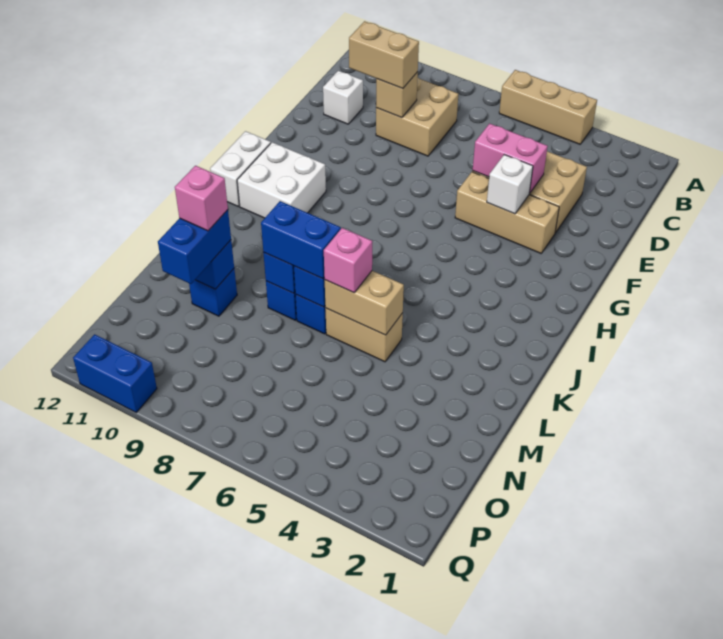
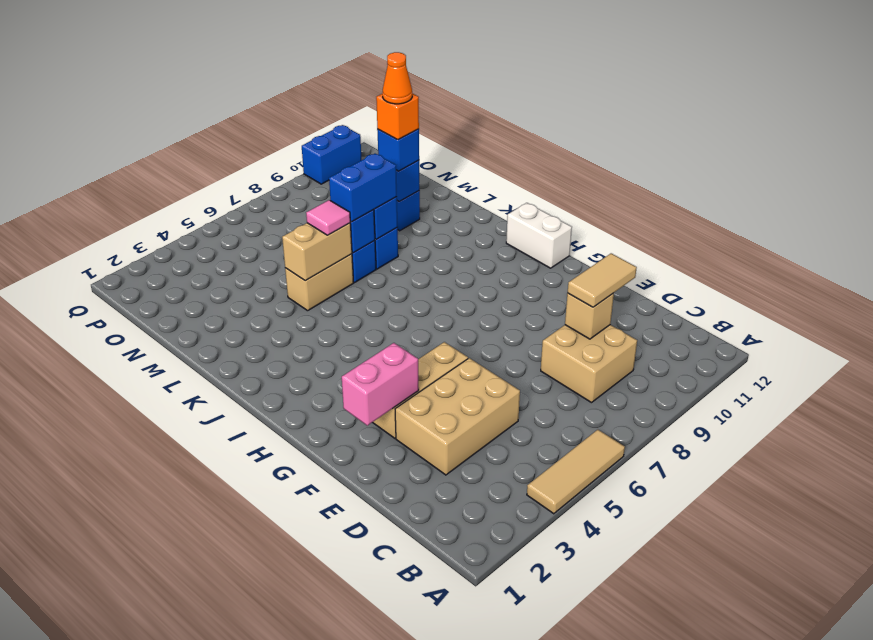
tan brick A4:A6 level 1 -> tan tile A4:A6 level 1
tan brick D9:D10 level 3 -> tan tile D9:D10 level 3
white brick D11 level 1 -> none
pink brick E4:E5 level 2 -> pink brick F2:F3 level 2
white brick F4 level 2 -> none
white brick H10:I11 level 1 -> none
pink brick L6 level 3 -> pink tile L6 level 3
blue brick M10:N10 level 3 -> blue brick M10 level 3
pink brick M10 level 4 -> orange brick M10 level 4
none -> orange cone M10 level 5

